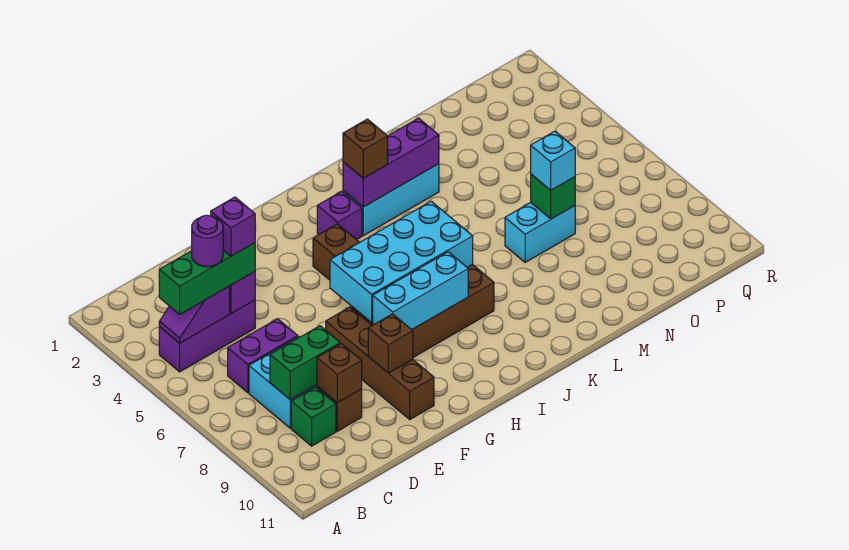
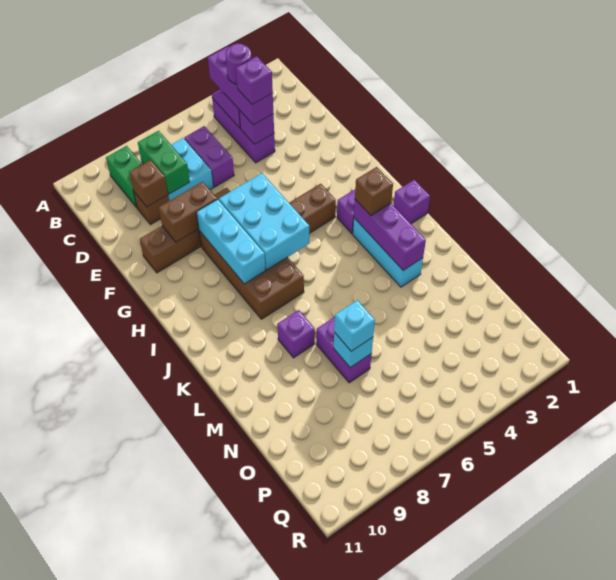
green brick B4:D4 level 3 -> purple brick B4:D4 level 3
green brick C9 level 1 -> green brick B9:C9 level 1
brown brick F9 level 2 -> brown brick F8:F9 level 2
cyan brick G6:J7 level 2 -> cyan brick G6:I7 level 2
none -> purple brick J1 level 1
none -> purple brick L8 level 1
cyan brick M7:N7 level 1 -> purple brick M7:N7 level 1
green brick N7 level 2 -> cyan brick N7 level 2

